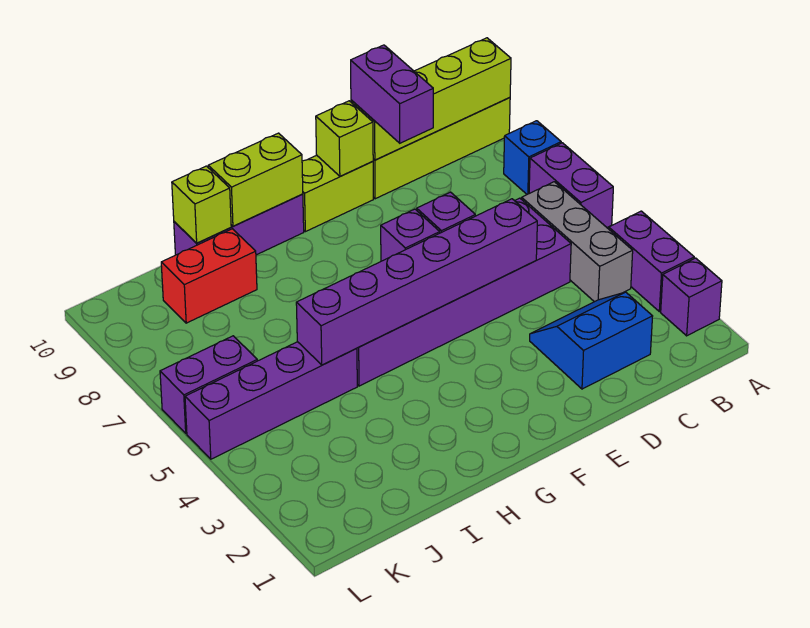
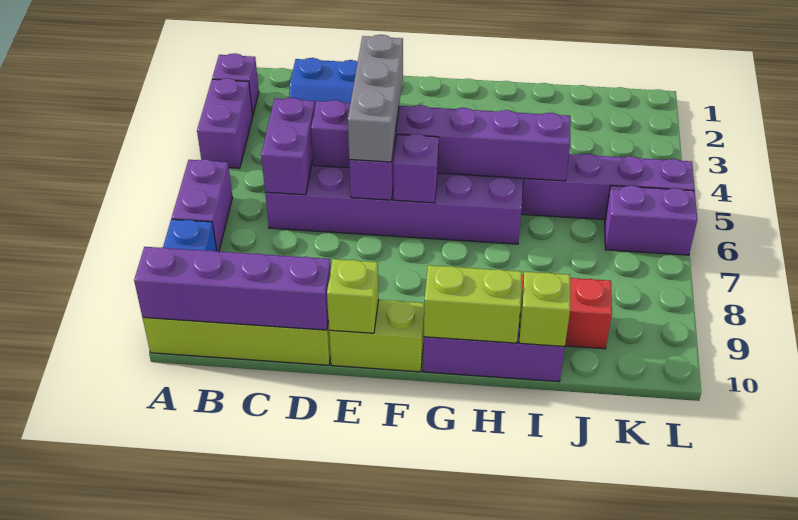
lime brick A10:D10 level 2 -> purple brick A10:D10 level 2
grey brick B4:B6 level 1 -> grey brick E4:E6 level 3
purple brick D9:D10 level 3 -> purple brick C5:C6 level 2

